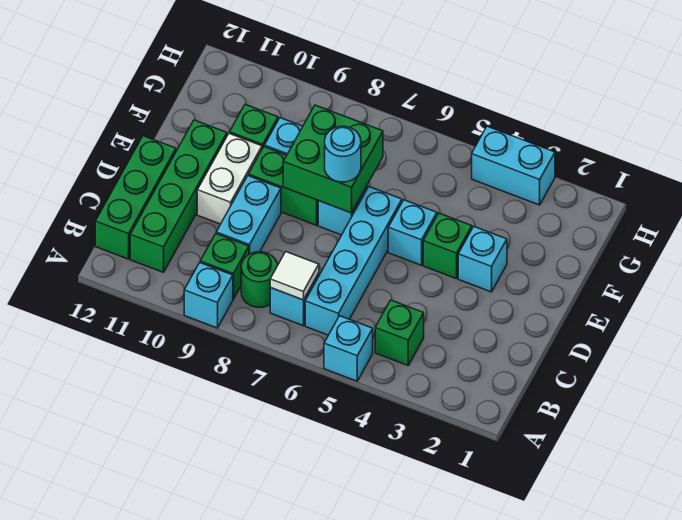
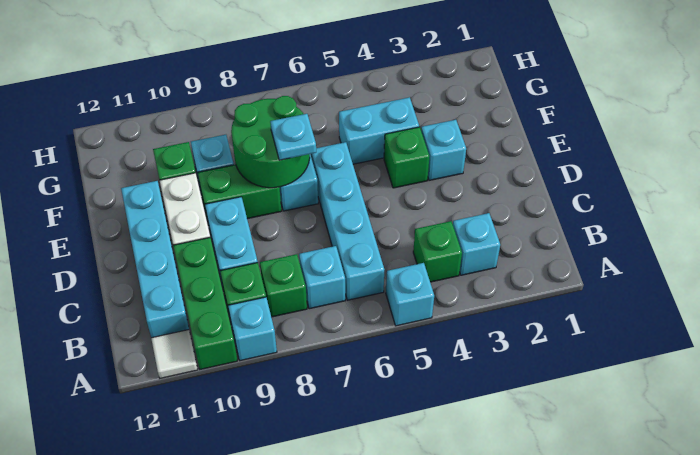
white tile B7 level 2 -> white tile A11 level 1
green round brick B8 level 1 -> green brick B8 level 1
green brick B11:E11 level 1 -> cyan brick B11:E11 level 1
green brick B12:D12 level 1 -> green brick A10:C10 level 1
cyan brick E5 level 1 -> cyan brick B3 level 1
green brick E7:F8 level 2 -> green round brick E7:F8 level 2
cyan round brick E7 level 3 -> cyan plate E7 level 3
cyan brick H3:H4 level 1 -> cyan brick F4:F5 level 1

